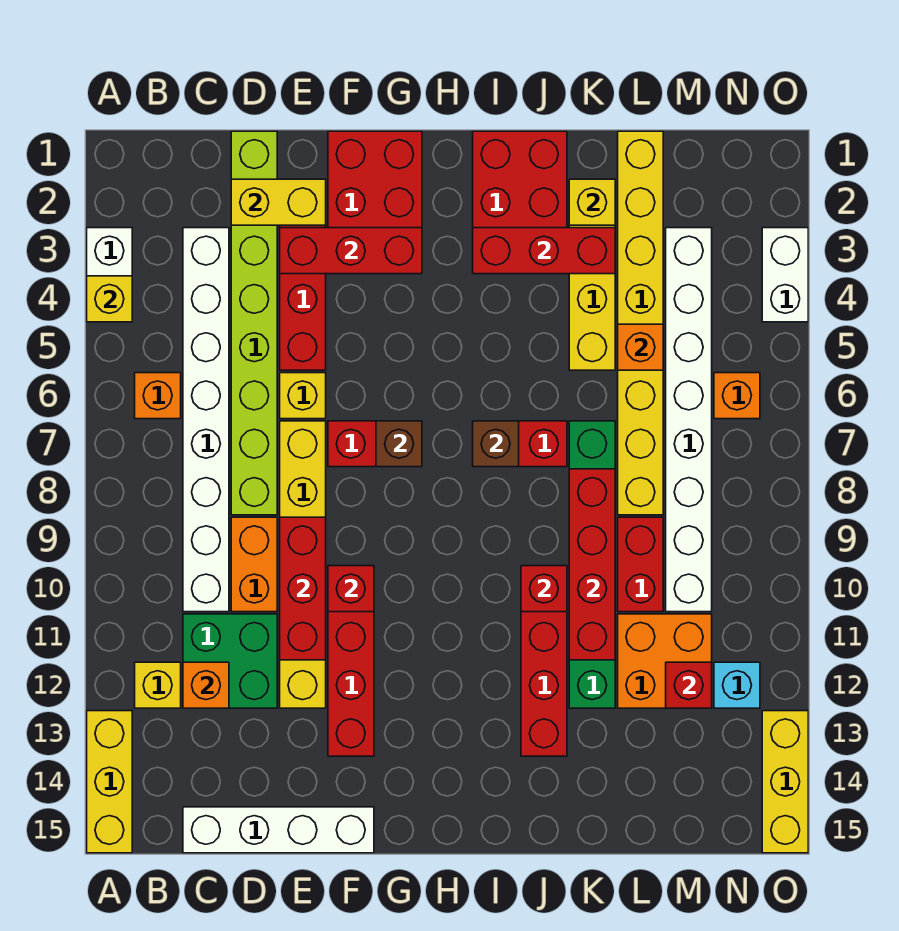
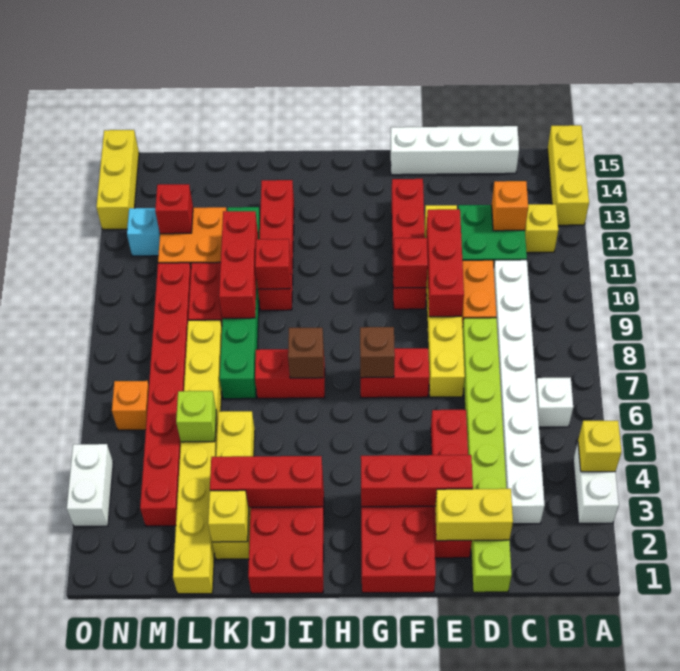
orange brick B6 level 1 -> white brick B6 level 1
yellow brick E6 level 1 -> none
red brick K8:K11 level 2 -> red brick K9:K11 level 2
orange brick L5 level 2 -> lime brick L5 level 2
white brick M3:M10 level 1 -> red brick M3:M10 level 1

